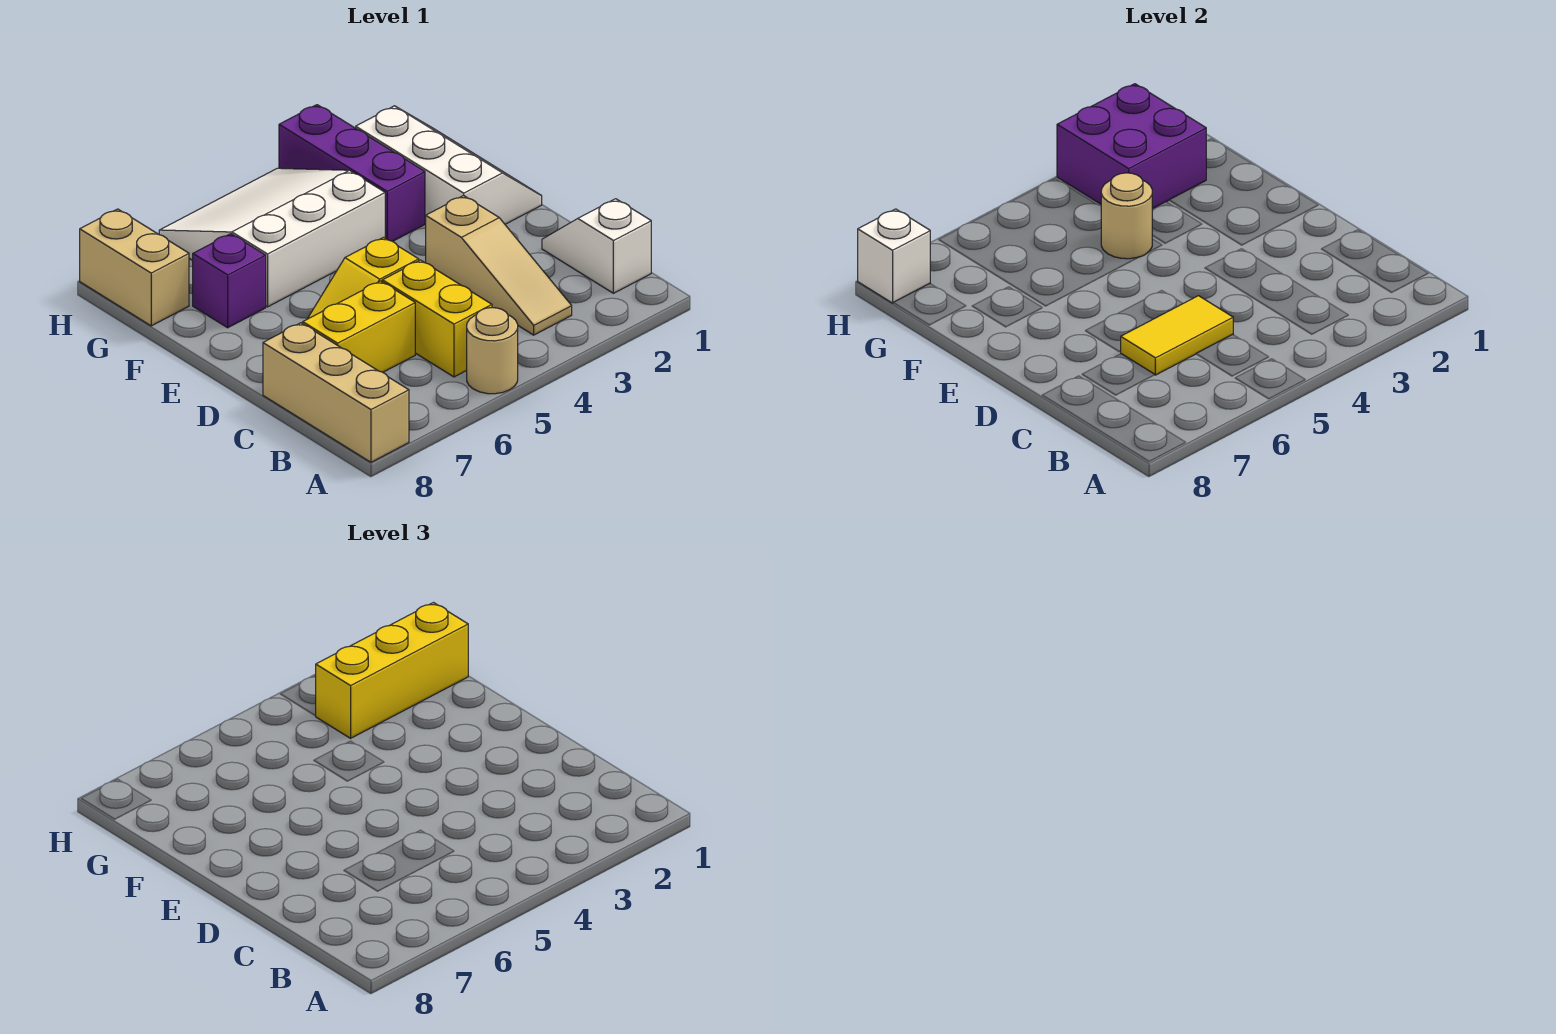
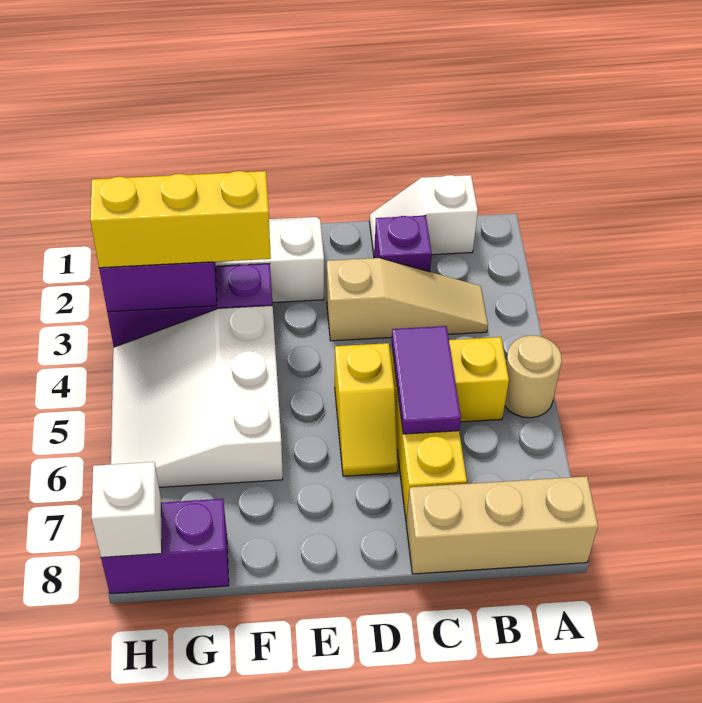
yellow tile C5:C6 level 2 -> purple tile C5:C6 level 2
tan round brick F4 level 2 -> none
purple brick F7 level 1 -> purple brick C2 level 1
yellow brick G1:G3 level 3 -> yellow brick F3:H3 level 3
tan brick G8:H8 level 1 -> purple brick G8:H8 level 1

